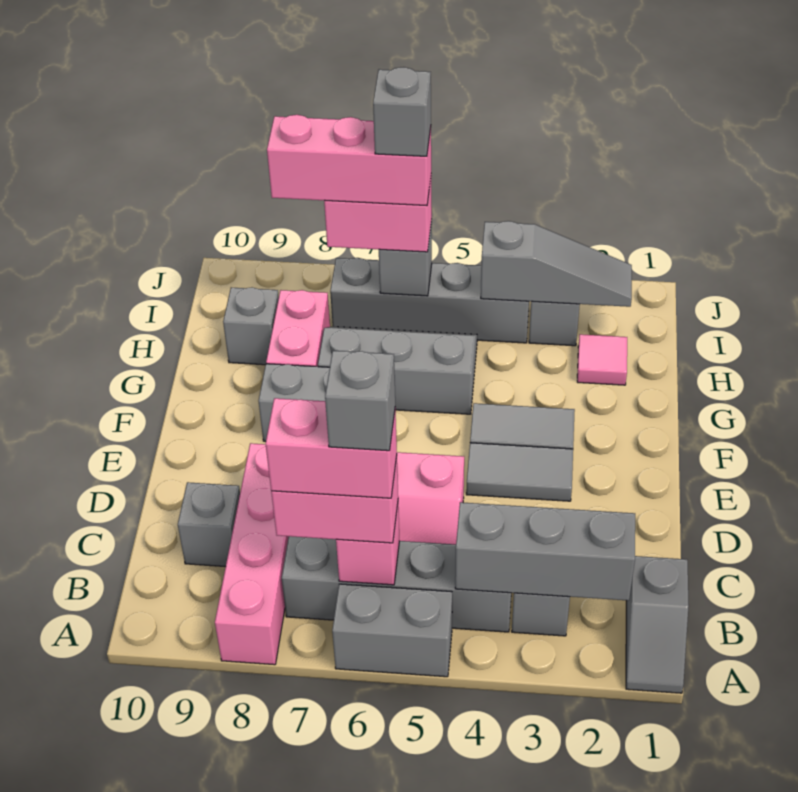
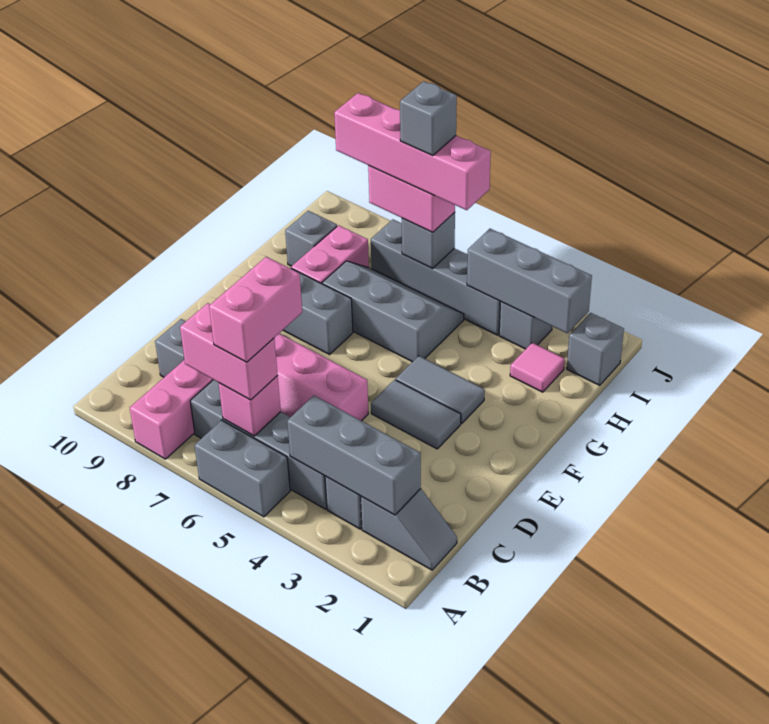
grey slope A1:B1 level 1 top B -> grey slope B1:B2 level 1 top 2
pink brick B6:B7 level 4 -> pink brick B6:C6 level 4
grey brick B6 level 5 -> grey brick I1 level 1
grey slope I2:I4 level 2 top 4 -> grey brick I2:I4 level 2
pink brick I6:I8 level 4 -> pink brick I5:I8 level 4

